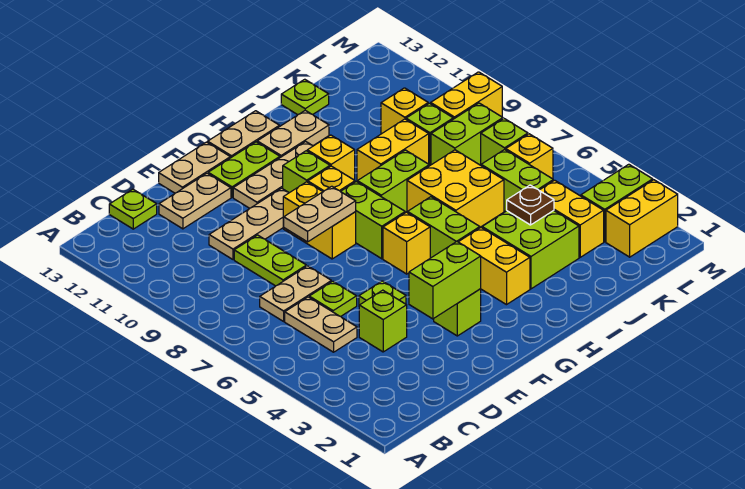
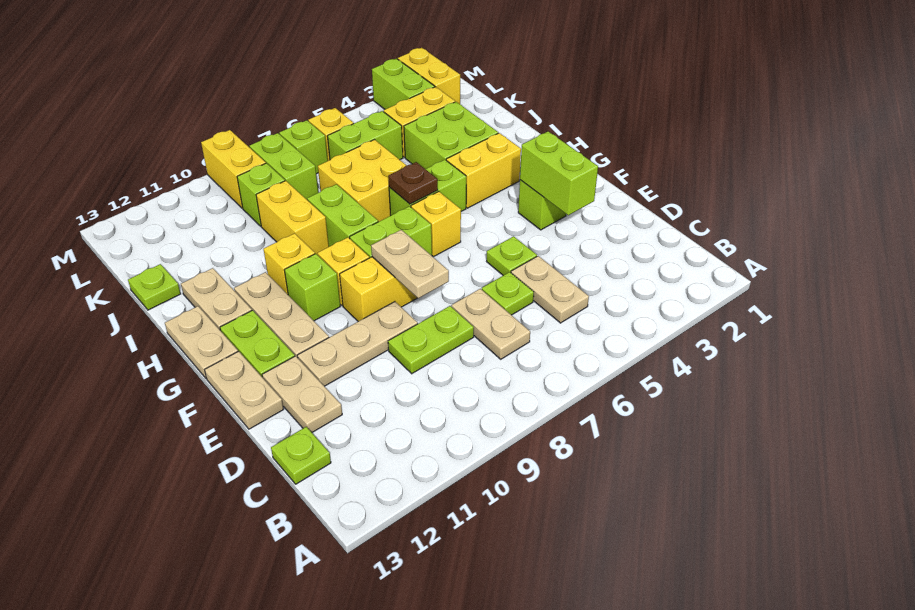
tan plate C5:C6 level 1 -> tan plate C5:D5 level 1
lime brick D4 level 1 -> none
tan plate D10:F10 level 1 -> tan plate E9:E11 level 1
brown plate J4 level 2 -> brown plate H6 level 2
yellow brick K10 level 1 -> none

